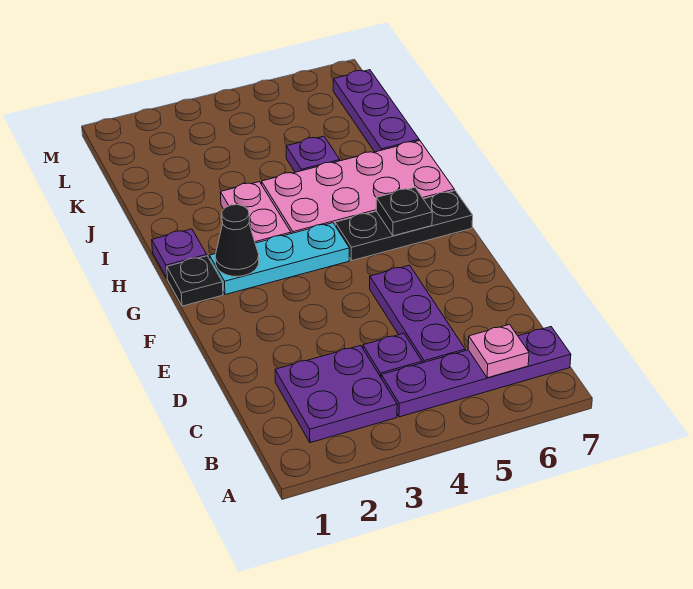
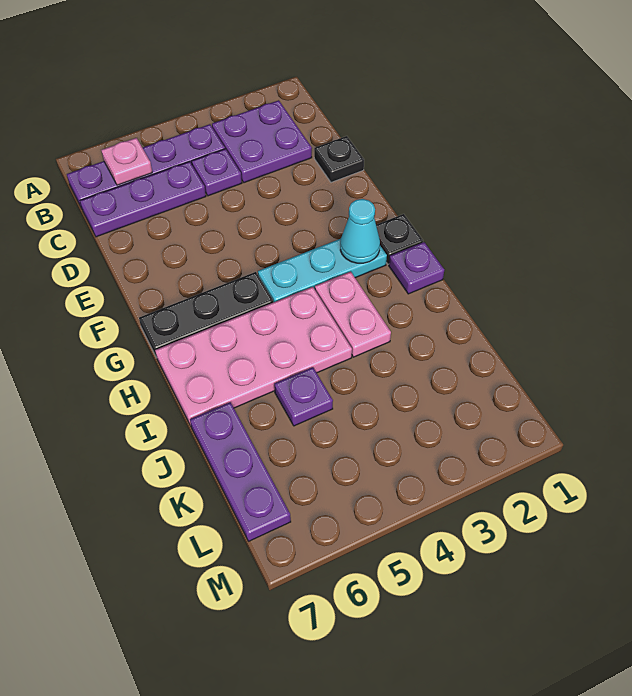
purple plate C5:E5 level 1 -> purple plate C5:C7 level 1
black cone G2 level 2 -> cyan cone G2 level 2
black plate G6 level 2 -> black plate D1 level 1

